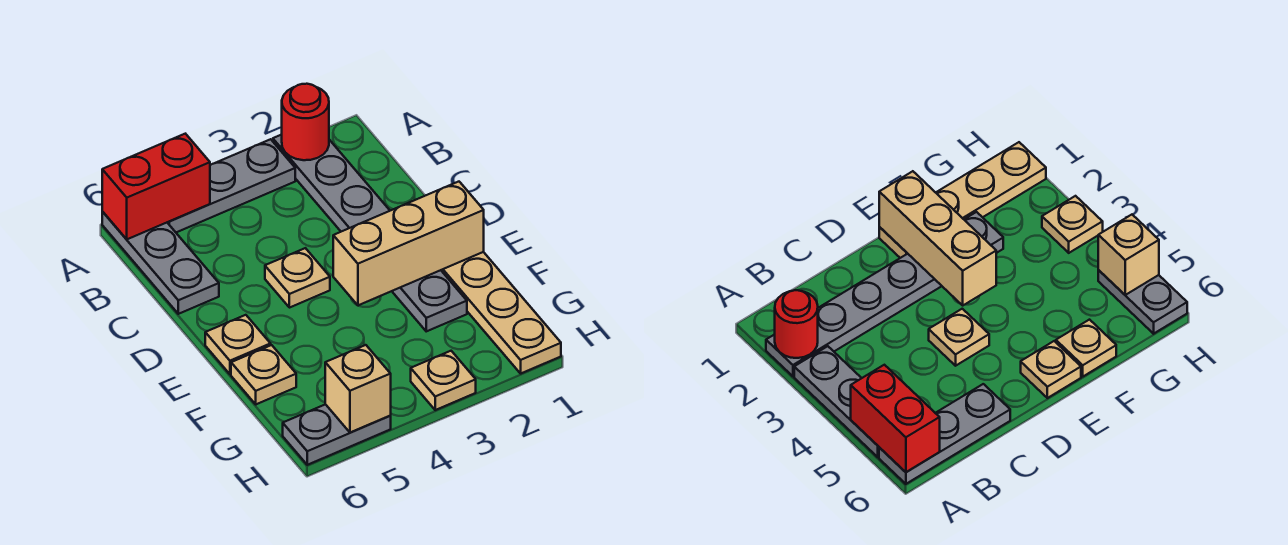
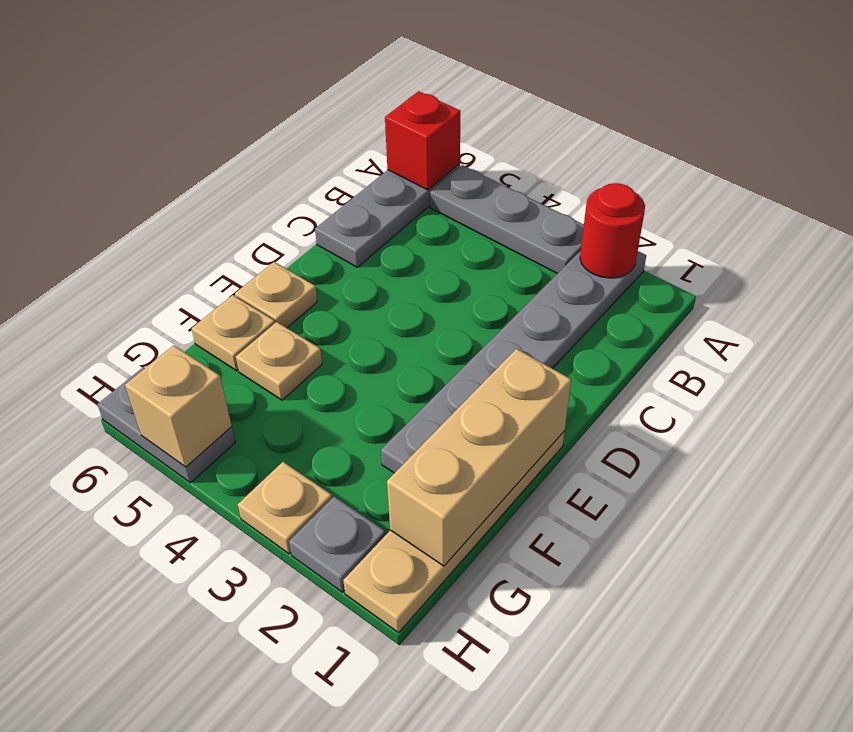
red brick A5:A6 level 2 -> red brick A6 level 2
tan plate D4 level 1 -> tan plate F5 level 1
tan brick E1:E3 level 2 -> tan brick E1:G1 level 2
none -> grey plate H2 level 1

